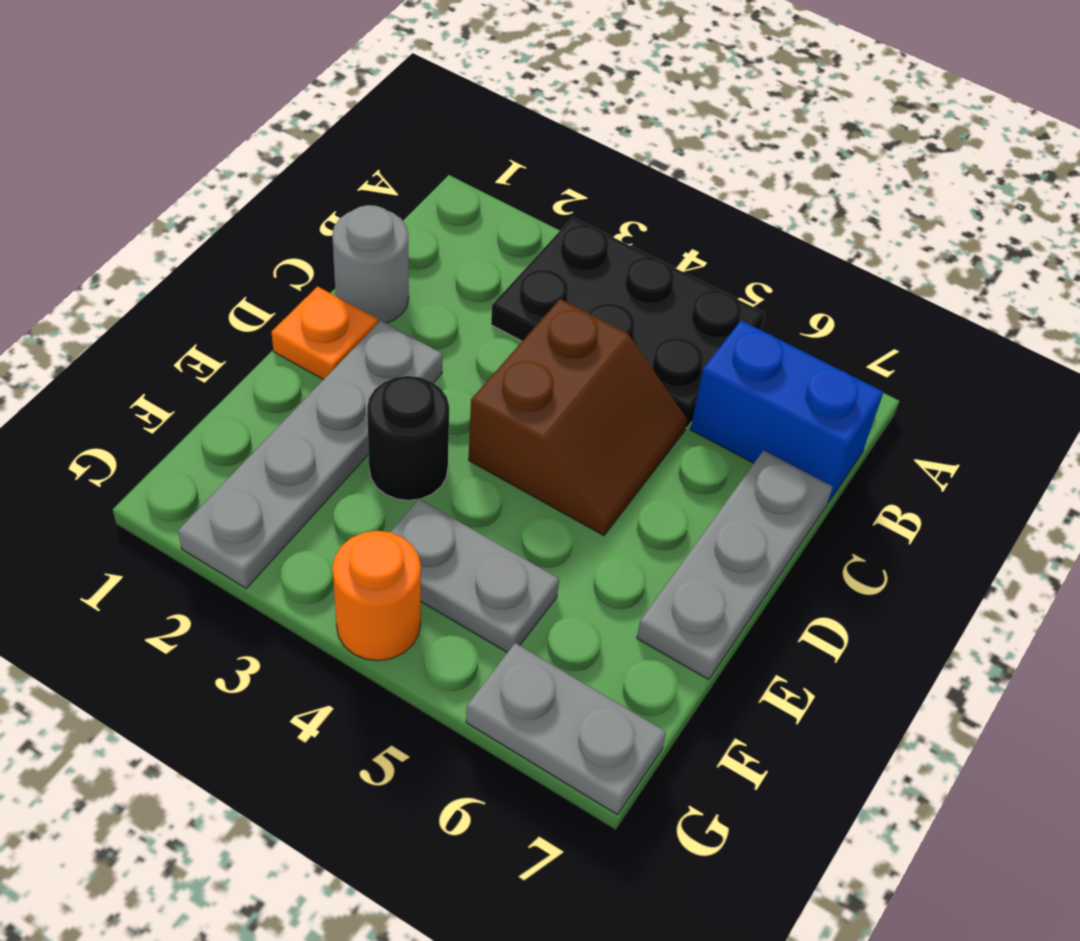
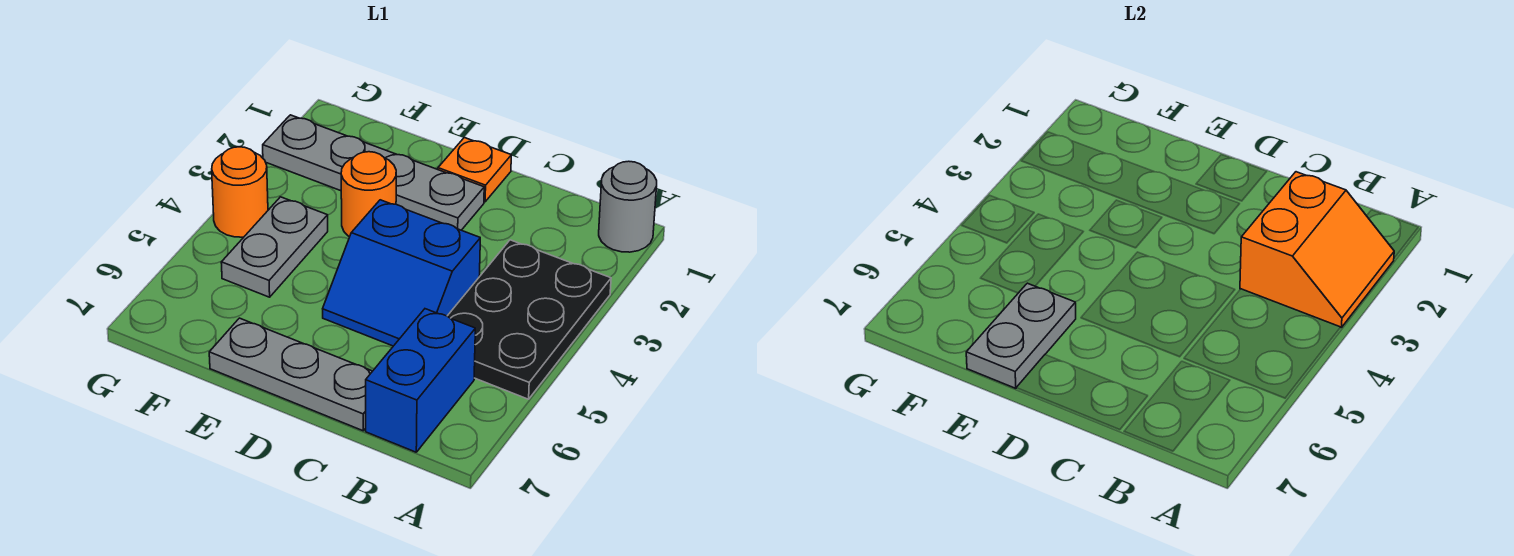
none -> orange slope A2:B3 level 2 top B
grey round brick C1 level 1 -> grey round brick A1 level 1
brown slope C4:D5 level 1 top 4 -> blue slope C4:D5 level 1 top 4
black round brick E3 level 1 -> orange round brick E3 level 1
grey plate G6:G7 level 1 -> grey plate E6:E7 level 2

